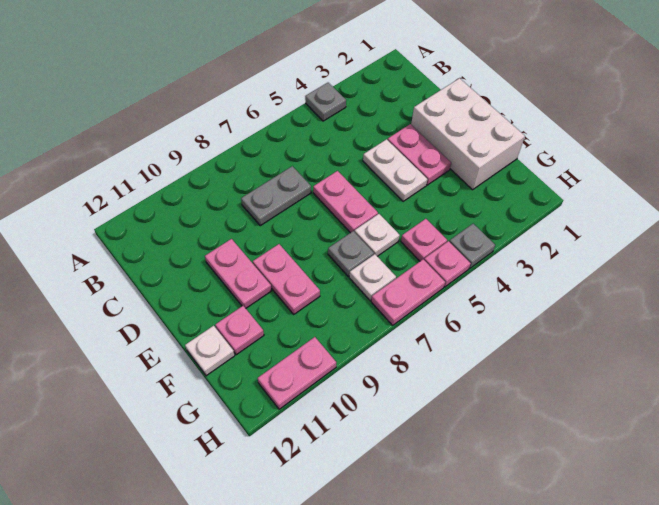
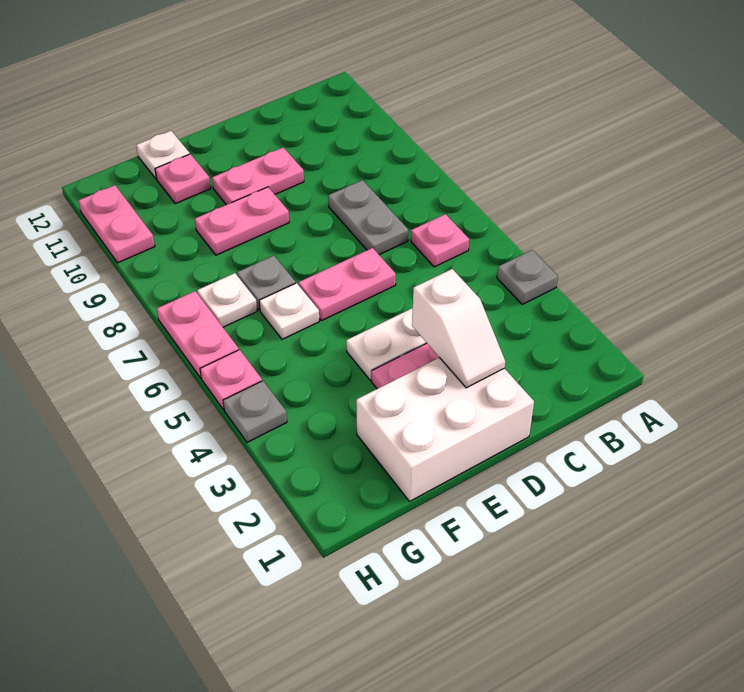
none -> white slope D2:D3 level 2 top 3
pink plate G5 level 1 -> pink plate B6 level 1

